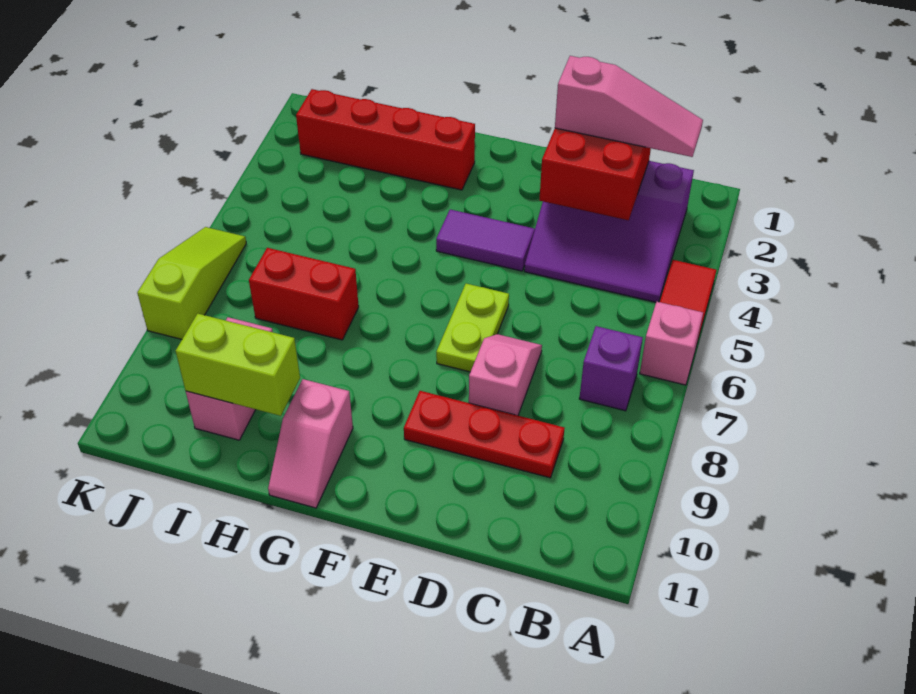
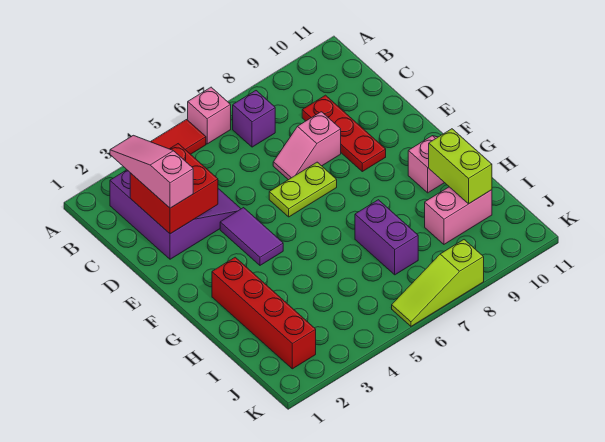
red brick H7:I7 level 1 -> purple brick H7:I7 level 1

